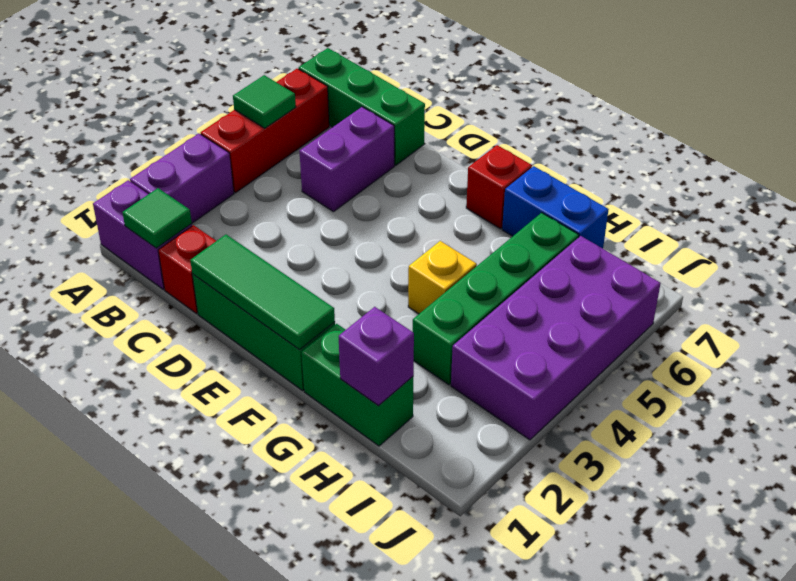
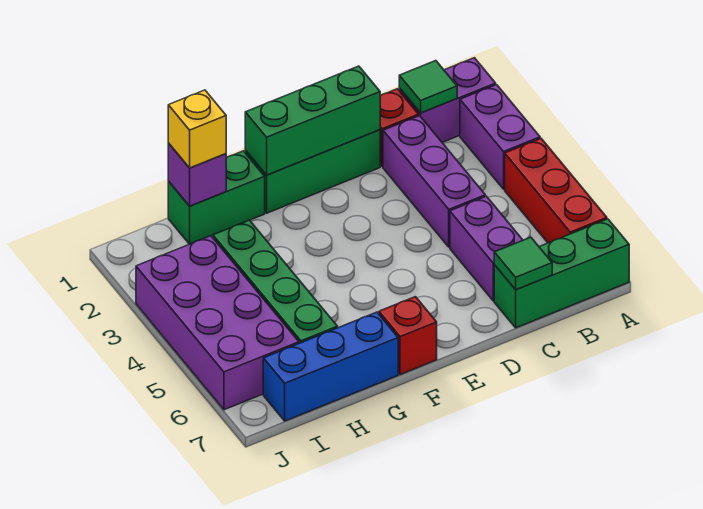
green tile A5 level 2 -> green tile C7 level 2
none -> purple brick C2:C4 level 1
green tile D1:F1 level 2 -> green brick D1:F1 level 2
yellow brick G4 level 1 -> yellow brick H1 level 3
blue brick G7:H7 level 1 -> blue brick G7:I7 level 1

